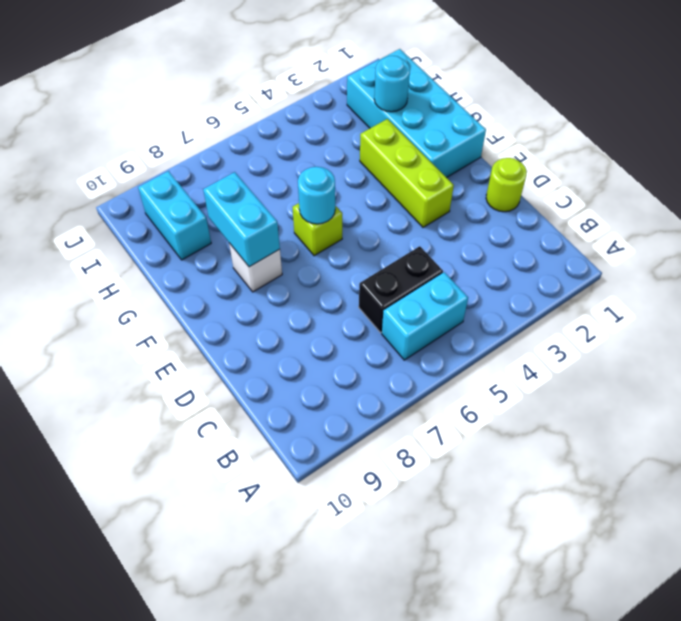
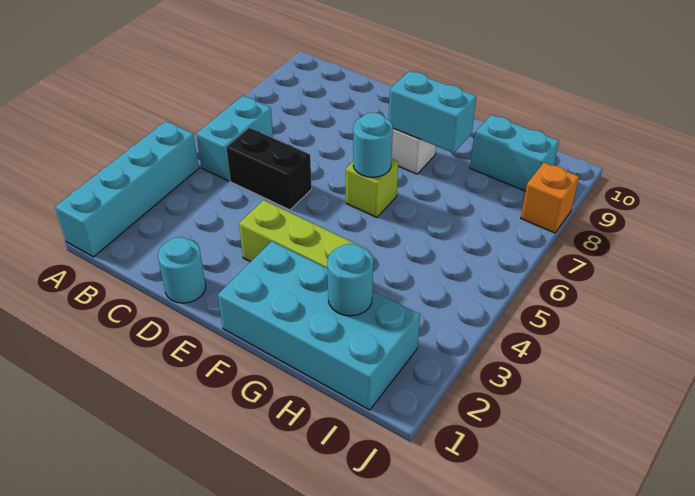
none -> cyan brick A1:A4 level 1
black brick C5:C6 level 1 -> black brick C5:D5 level 1
lime round brick D1 level 1 -> cyan round brick D1 level 1
none -> orange brick J8 level 1

